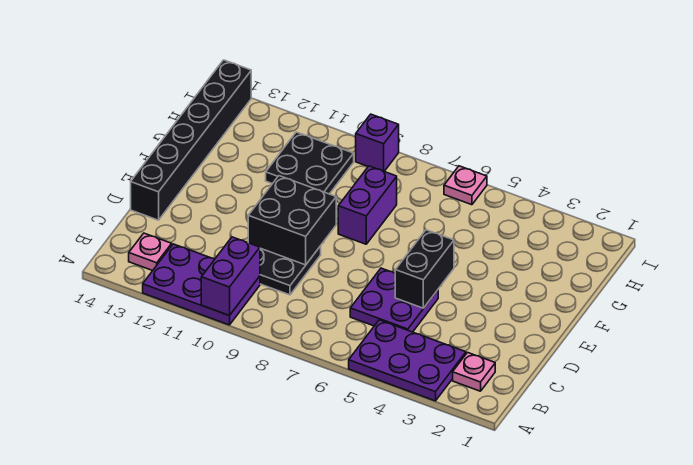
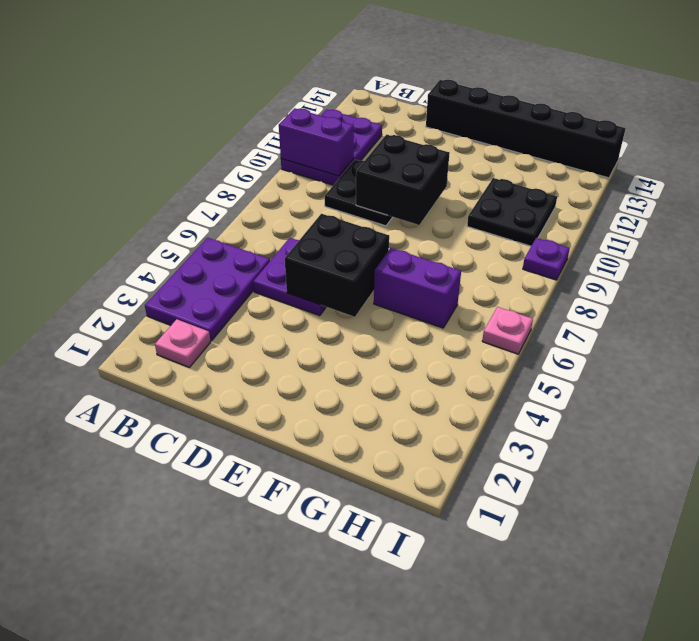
pink plate B13 level 1 -> none
black brick D5:E5 level 2 -> black brick D5:E6 level 2
purple brick F8:G8 level 1 -> purple brick F6:G6 level 1
purple brick I9 level 1 -> purple plate I9 level 1

